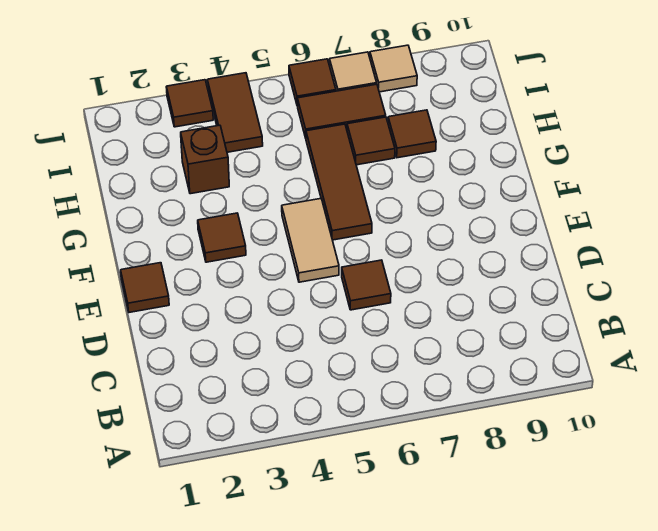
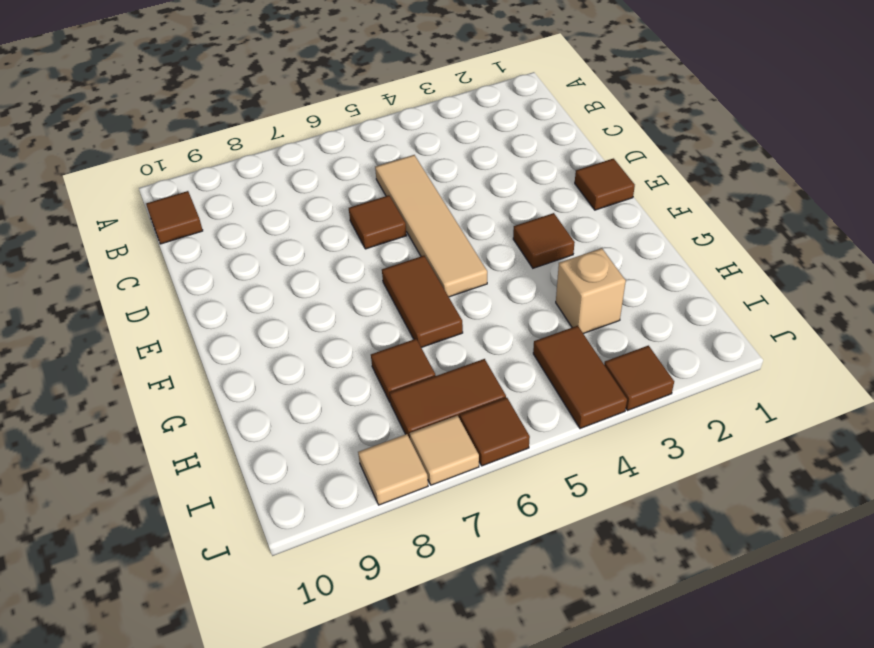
tan tile E5:F5 level 1 -> tan tile C5:F5 level 1
brown tile F6:H6 level 1 -> brown tile F6:G6 level 1
brown brick H3 level 1 -> tan brick H3 level 1
brown tile H8 level 1 -> brown tile B10 level 1

